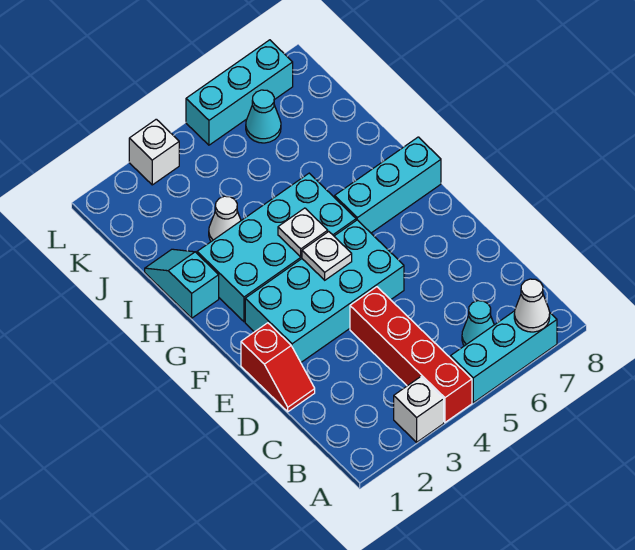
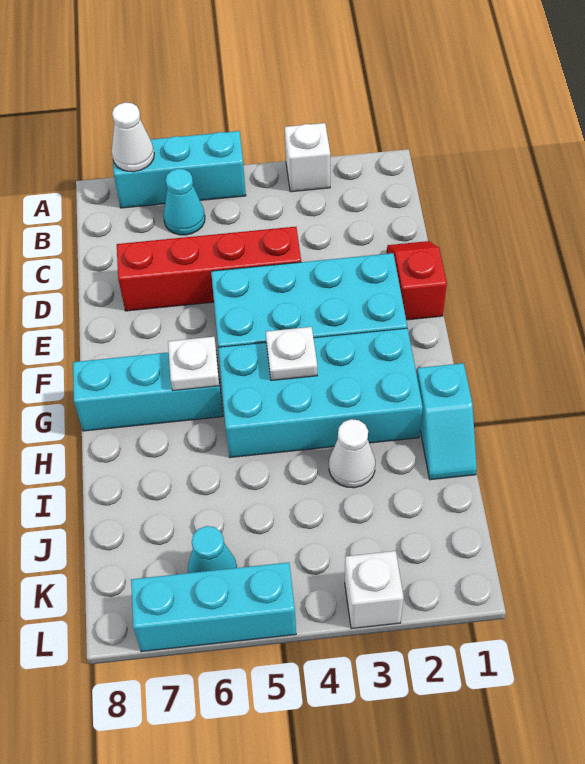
red brick A4:D4 level 1 -> red brick D4:D7 level 1
white plate F4 level 2 -> white plate G6 level 2

